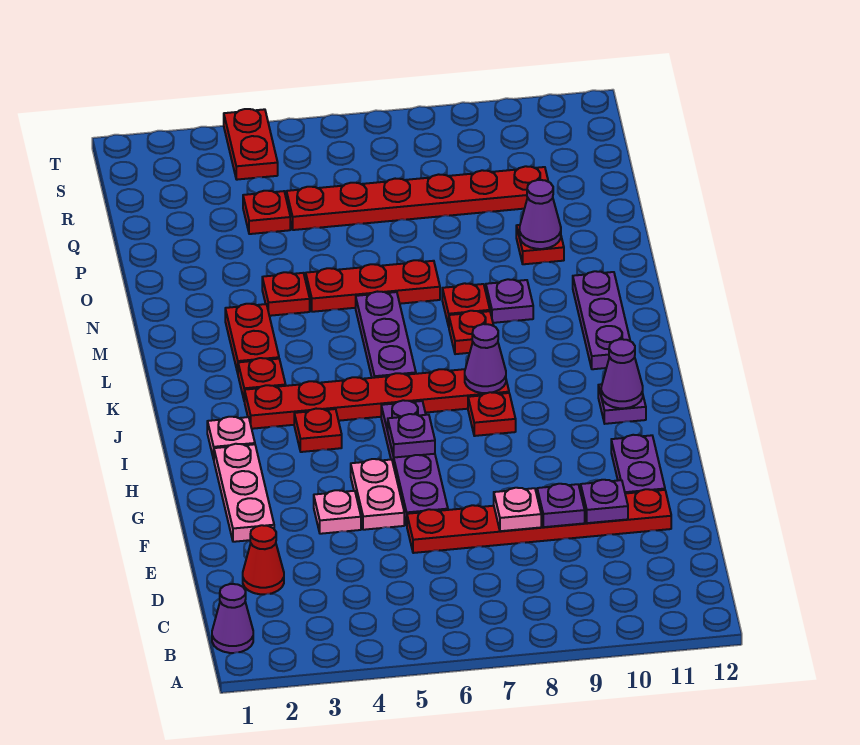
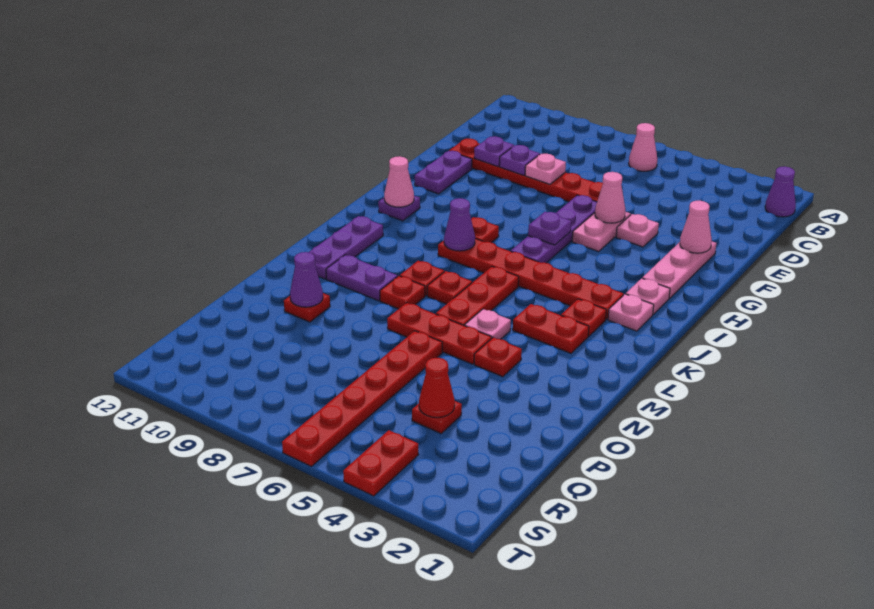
none -> pink cone B6 level 1
red cone D2 level 1 -> red cone Q4 level 2
none -> pink cone F2 level 2
none -> pink cone F5 level 2
red plate I4 level 1 -> red plate L7 level 1
purple cone I11 level 2 -> pink cone I11 level 2
none -> pink plate J2 level 1
purple plate K6:M6 level 1 -> red plate K6:M6 level 1
red plate L3:M3 level 1 -> red plate L3:L4 level 1
none -> pink plate M5 level 1
purple plate M9 level 1 -> purple plate M9:M10 level 1
red plate Q5:Q10 level 1 -> red plate O6:T6 level 1

